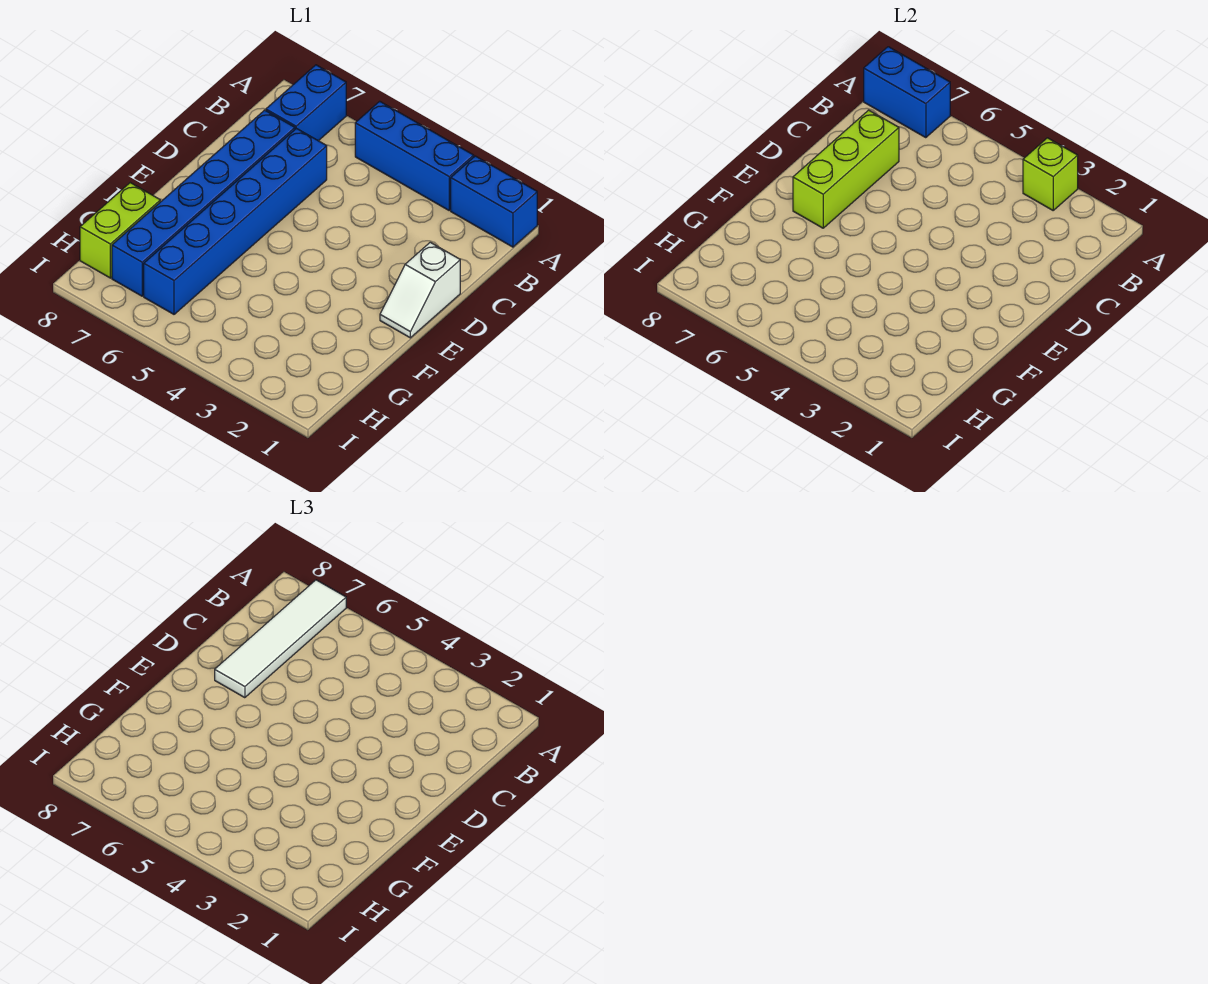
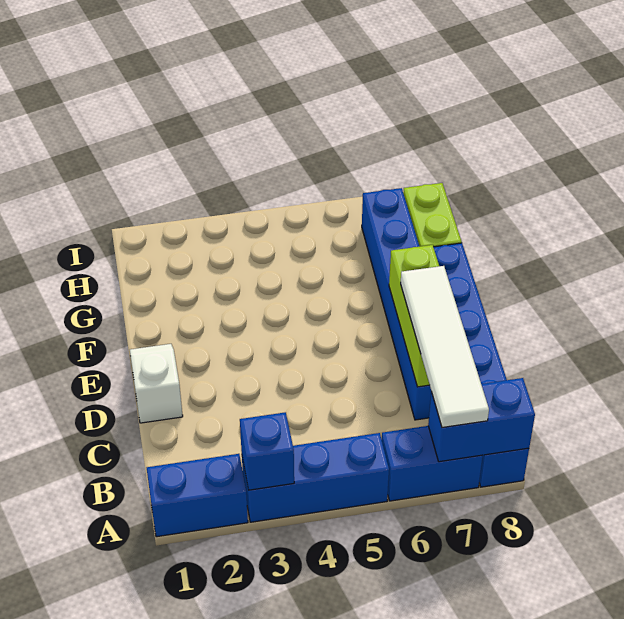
lime brick A3 level 2 -> blue brick A3 level 2
blue brick A7:B7 level 1 -> blue brick A6:A7 level 1
blue brick C6:H6 level 1 -> blue brick A8:F8 level 1

